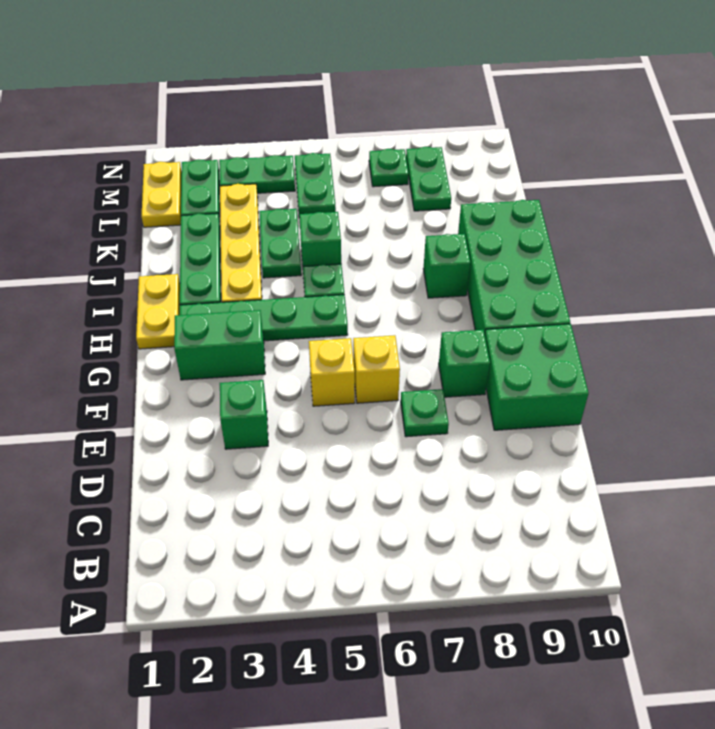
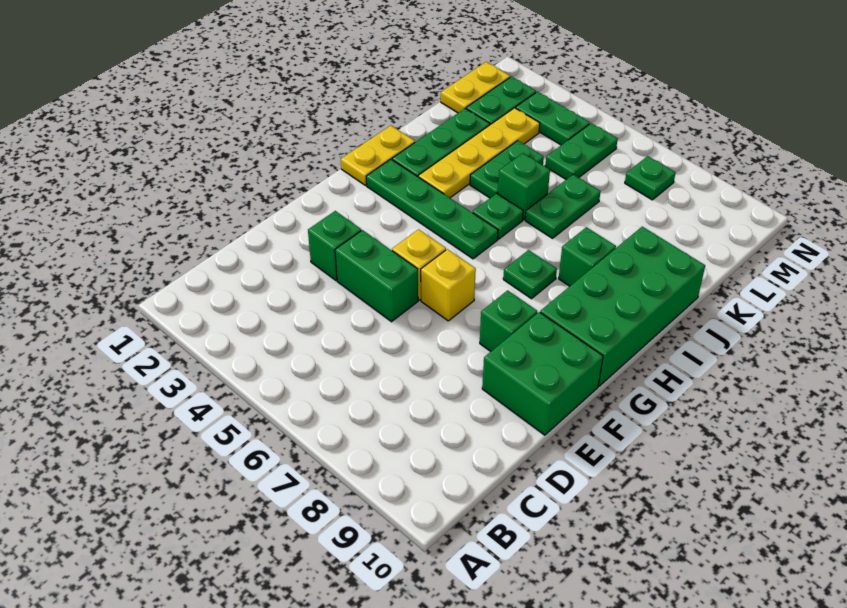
green plate E7 level 1 -> green plate H7 level 1
green brick G2:G3 level 1 -> green brick E4:E5 level 1
green plate L8:M8 level 1 -> green plate J6:K6 level 1

